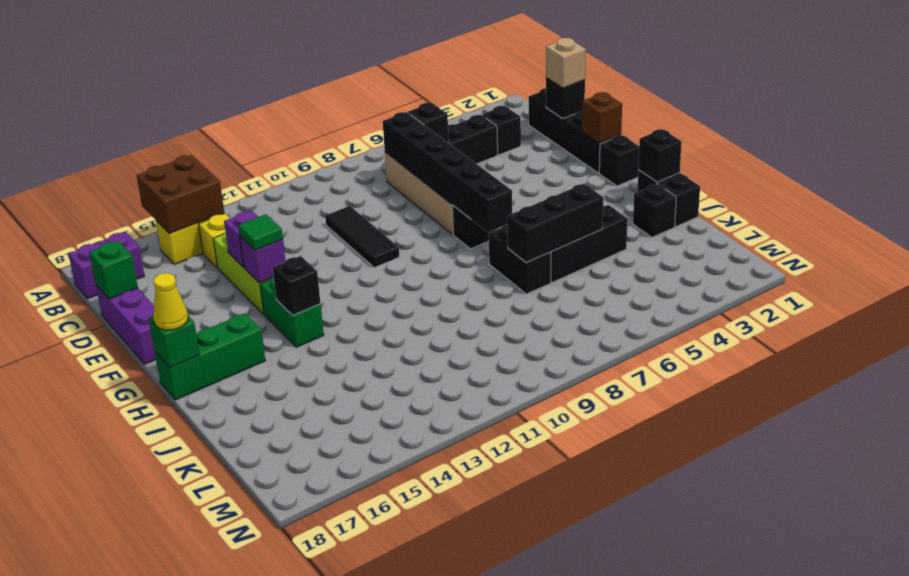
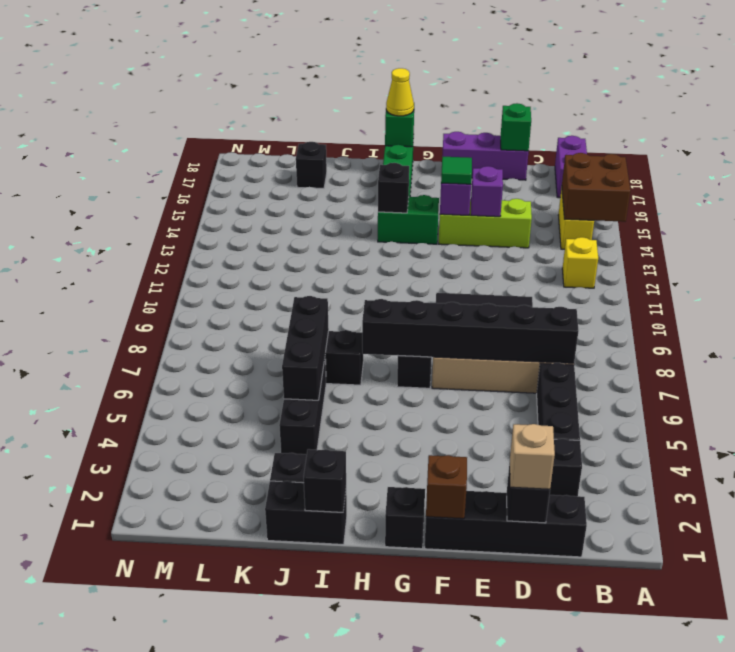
black brick C6 level 2 -> black brick K17 level 1
yellow brick C14 level 1 -> yellow brick B12 level 1

